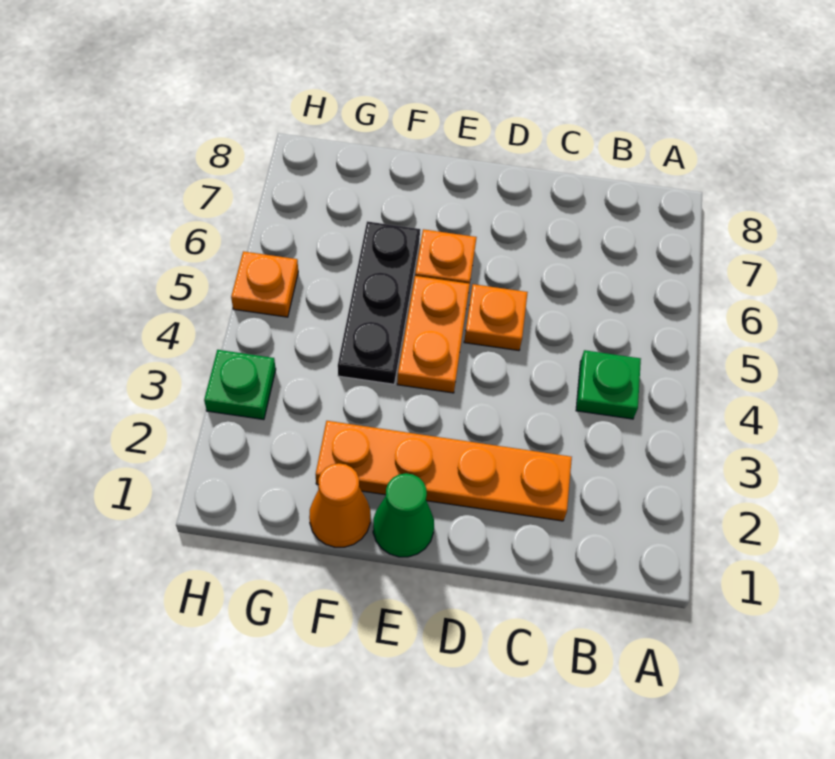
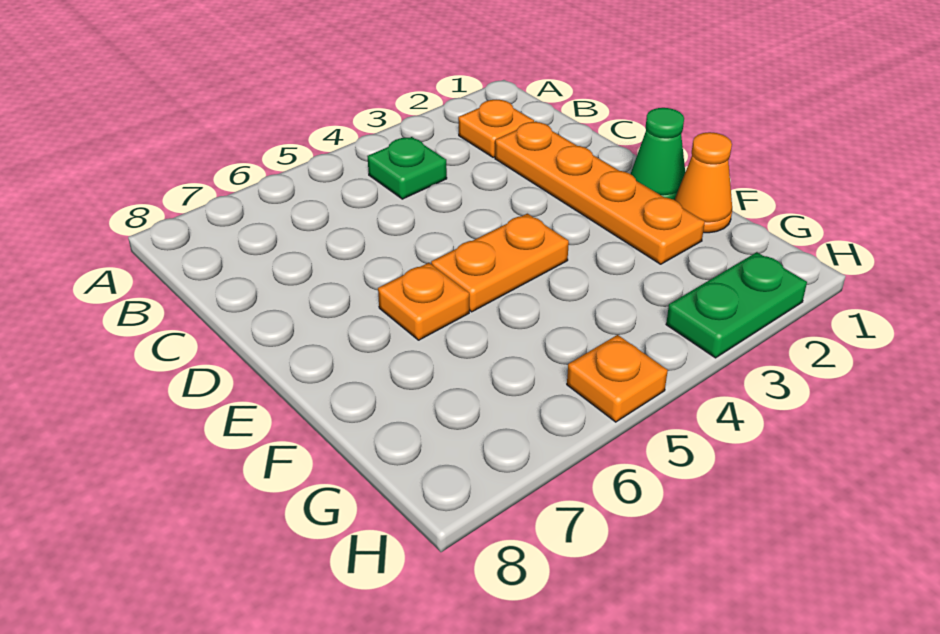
orange plate D5 level 1 -> orange plate B2 level 1
black plate F4:F6 level 1 -> none
green plate H3 level 1 -> green plate H2:H3 level 1

